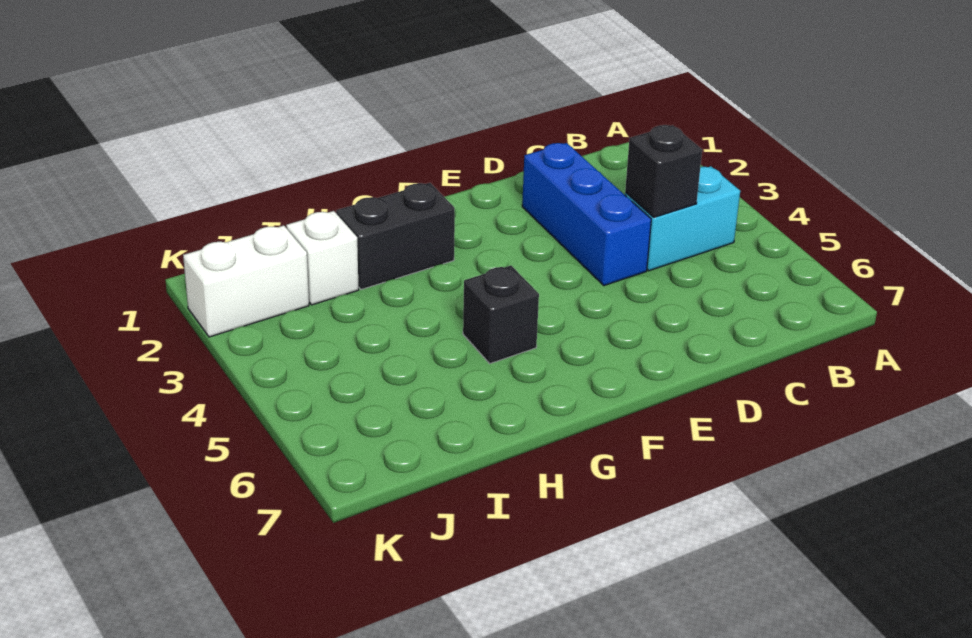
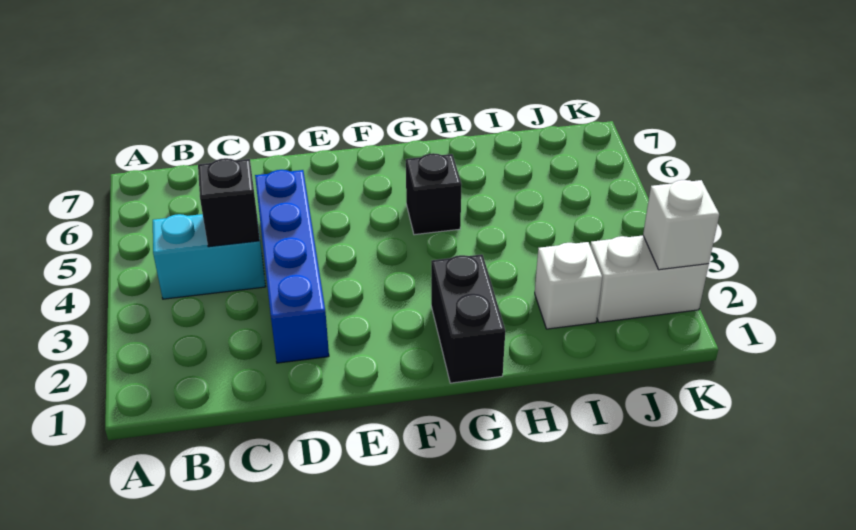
blue brick D2:D4 level 1 -> blue brick D2:D5 level 1
black brick G2:H2 level 1 -> black brick G1:G2 level 1
none -> white brick K2 level 2

